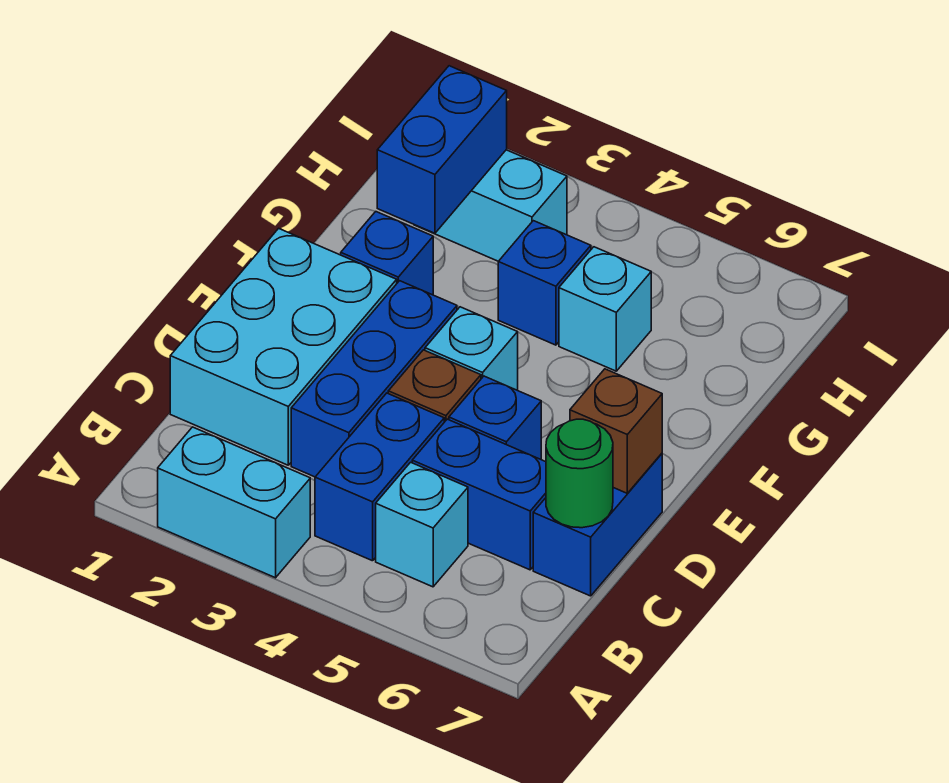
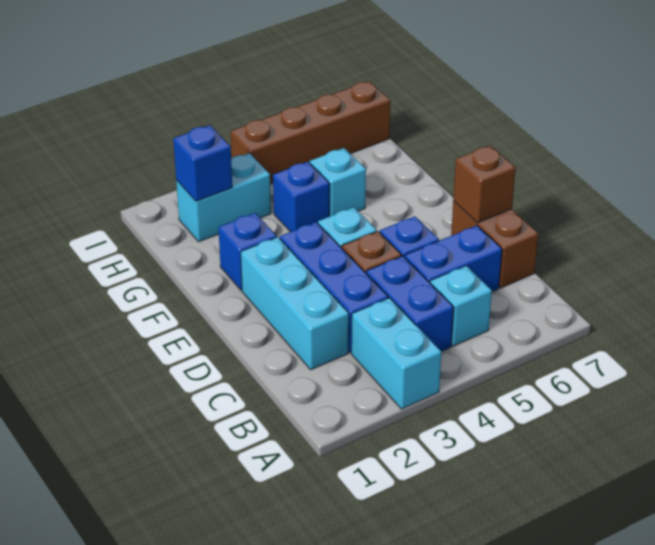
cyan brick A2:A3 level 1 -> cyan brick A3:B3 level 1
cyan brick C1:E2 level 1 -> cyan brick C2:E2 level 1
blue brick C7:D7 level 1 -> brown brick C7:D7 level 1
green round brick C7 level 2 -> none
blue brick G2:H2 level 2 -> blue brick H2 level 2
none -> brown brick I4:I7 level 1

